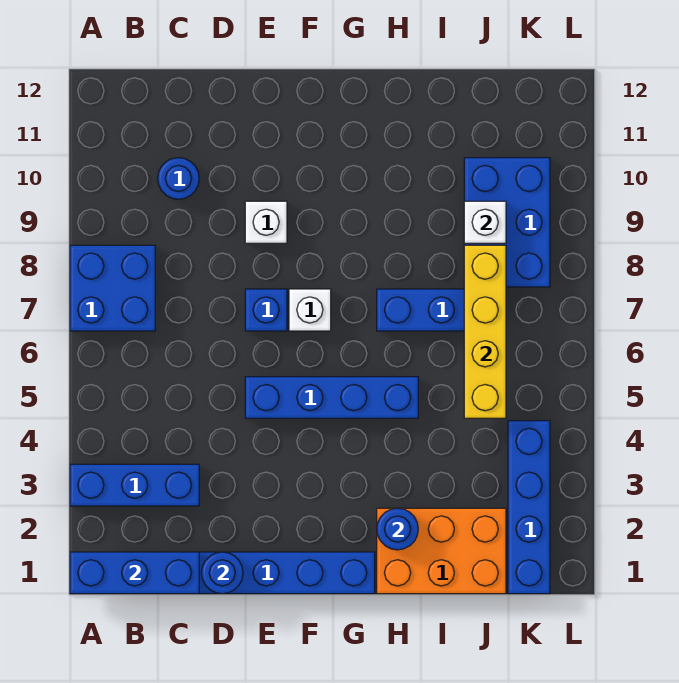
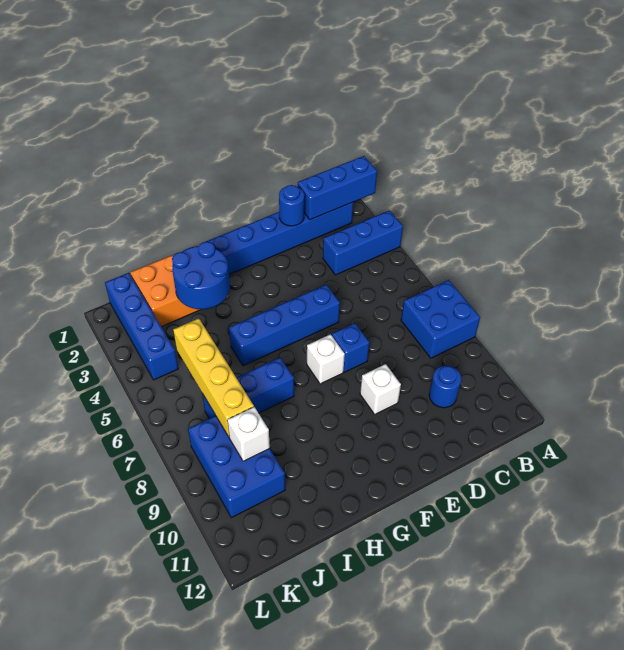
blue round brick H2 level 2 -> blue round brick H2:I3 level 2

